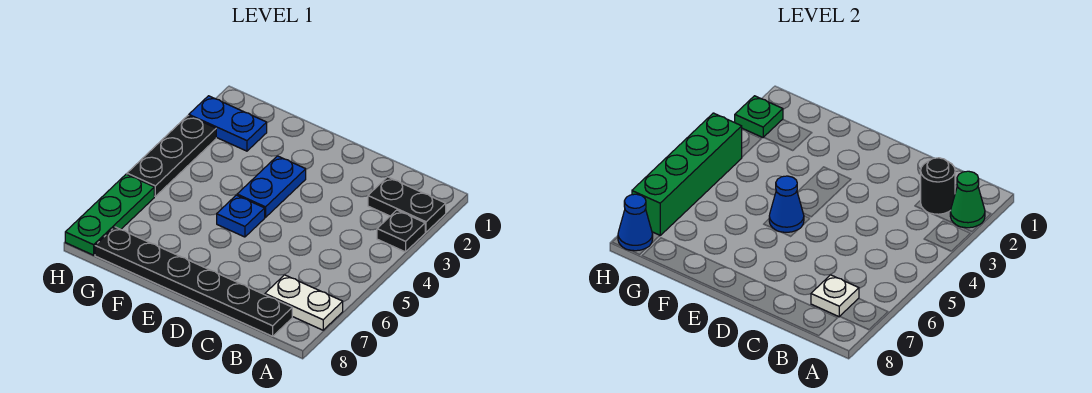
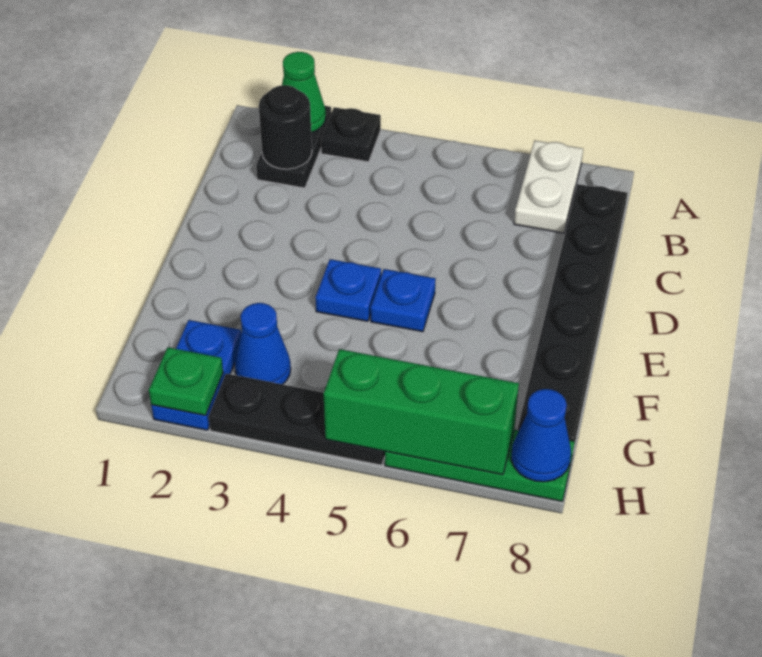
white plate B7 level 2 -> none
blue plate E3:E4 level 1 -> blue plate E4 level 1
blue cone E5 level 2 -> blue cone G3 level 1
green brick H4:H7 level 2 -> green brick H5:H7 level 2

